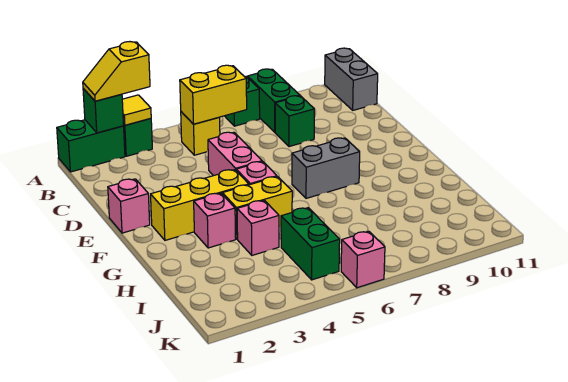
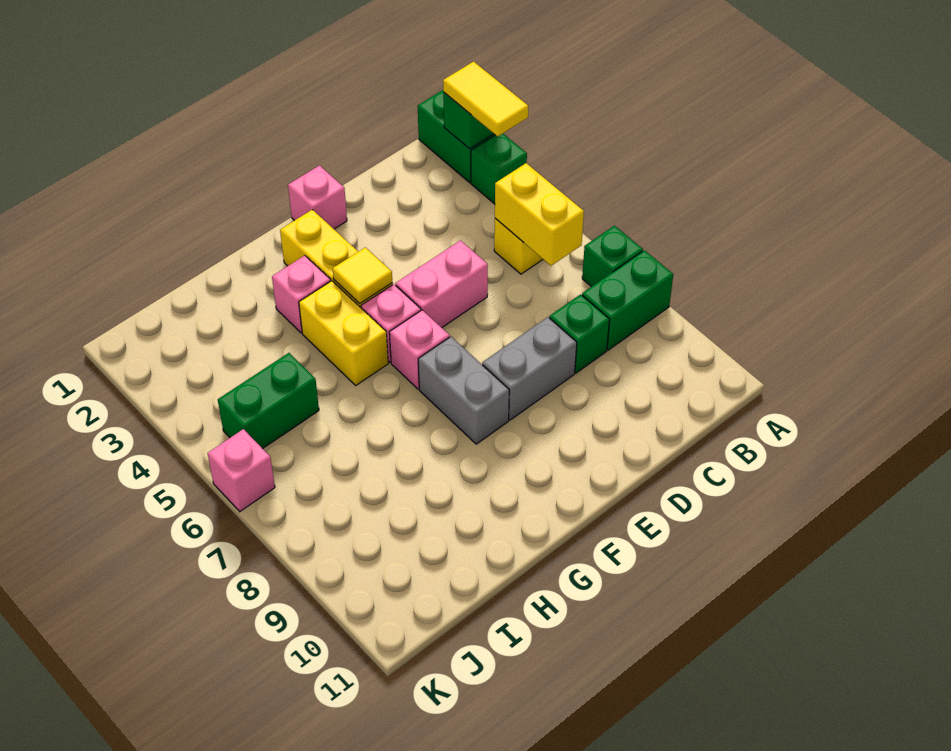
yellow slope A2:A3 level 3 top 3 -> yellow tile A2:A3 level 3
yellow tile A3 level 2 -> yellow tile F4 level 2
grey brick A11:B11 level 1 -> grey brick D8:E8 level 1
pink brick H4 level 1 -> pink brick F6 level 1

